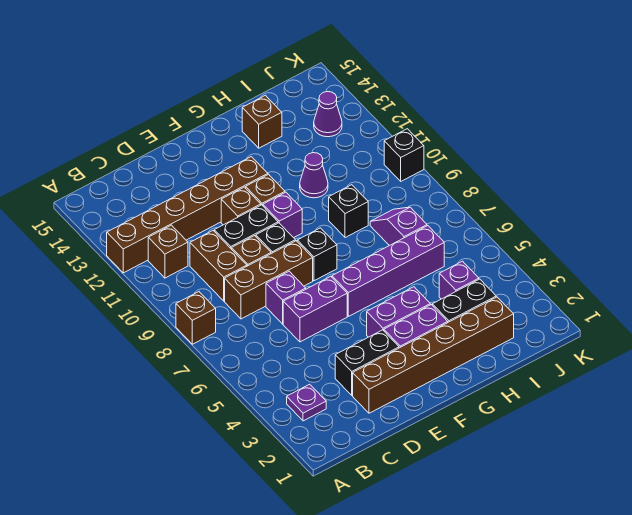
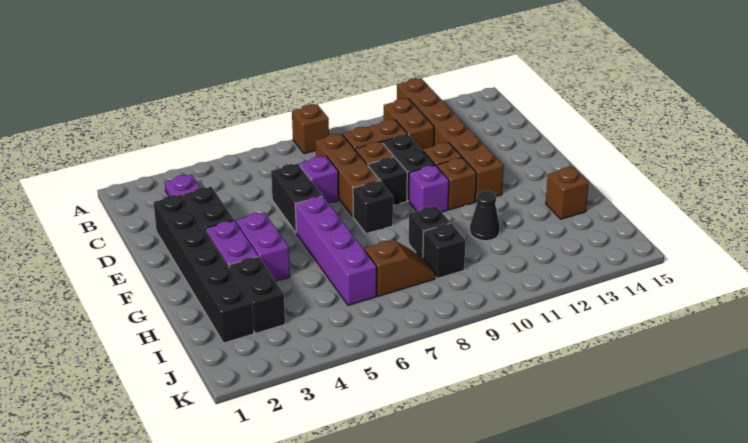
brown brick B11 level 1 -> brown brick B11:C11 level 1
brown brick D2:I2 level 1 -> black brick D2:I2 level 1
purple brick D6:E6 level 1 -> black brick D6:E6 level 1
purple cone H11 level 1 -> black cone H11 level 1
purple brick I4 level 1 -> none
purple slope I7:I8 level 1 top 7 -> brown slope I7:I8 level 1 top 7
purple cone J13 level 1 -> none
black brick K10 level 1 -> black brick I9 level 1

